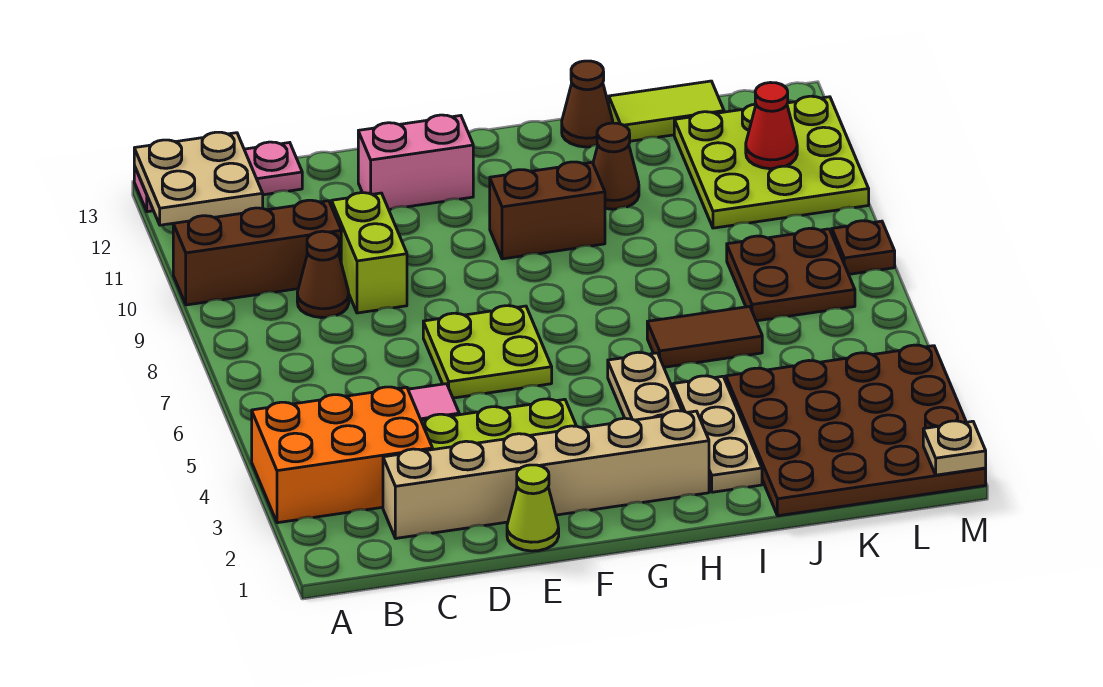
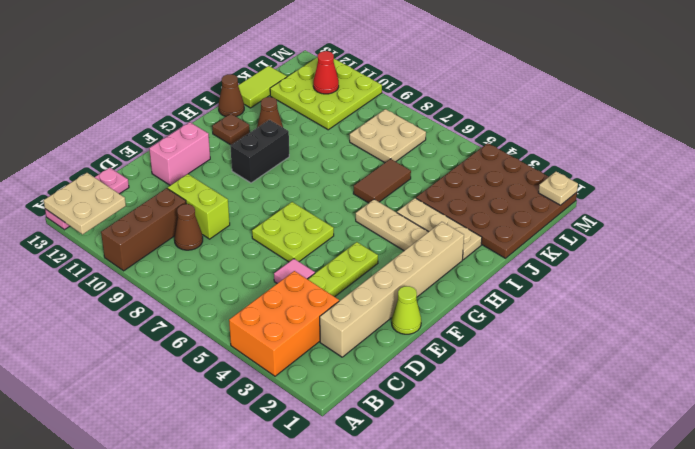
brown brick G10:H10 level 1 -> black brick G10:H10 level 1
brown plate K7:L8 level 1 -> tan plate K7:L8 level 1
brown plate M8 level 1 -> brown plate H12 level 1

